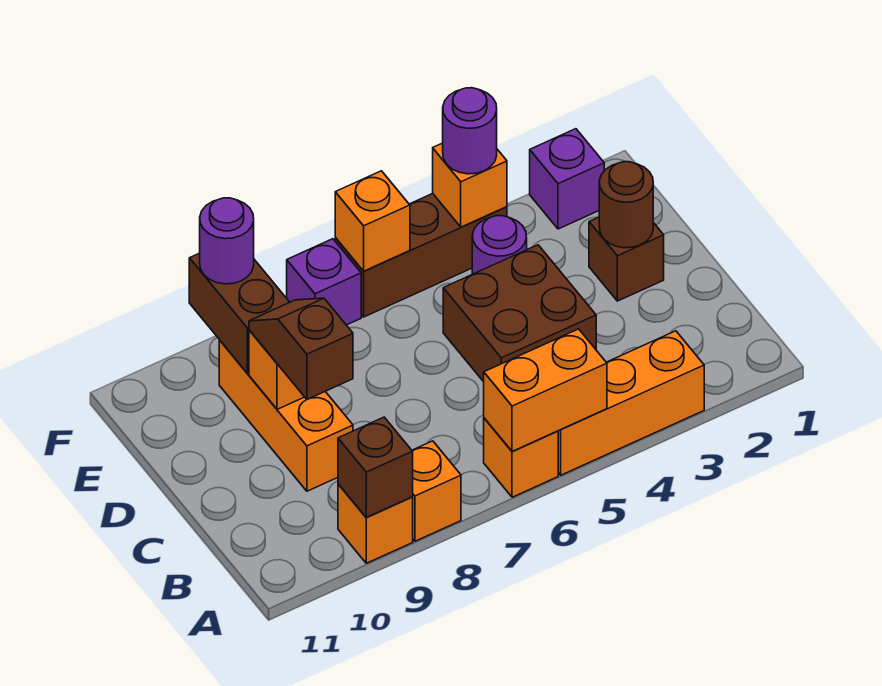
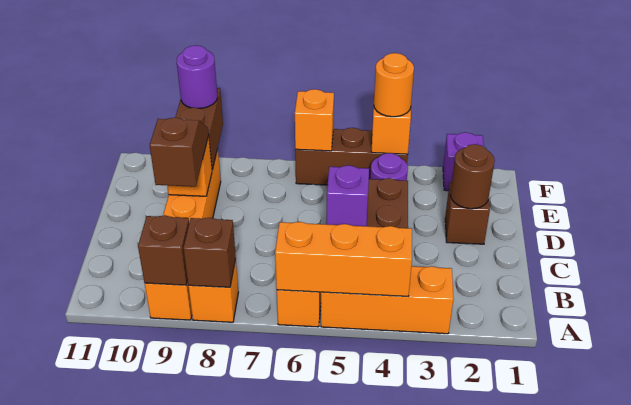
orange brick A5:A6 level 2 -> orange brick A4:A6 level 2
none -> brown brick A8 level 2
purple round brick F4 level 3 -> orange round brick F4 level 3
purple brick F7 level 1 -> purple brick C5 level 2

